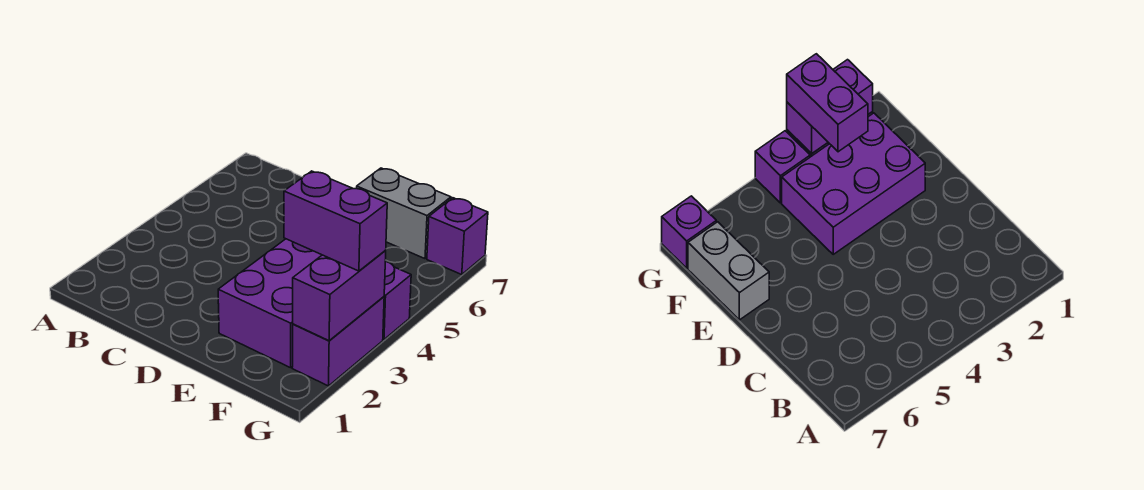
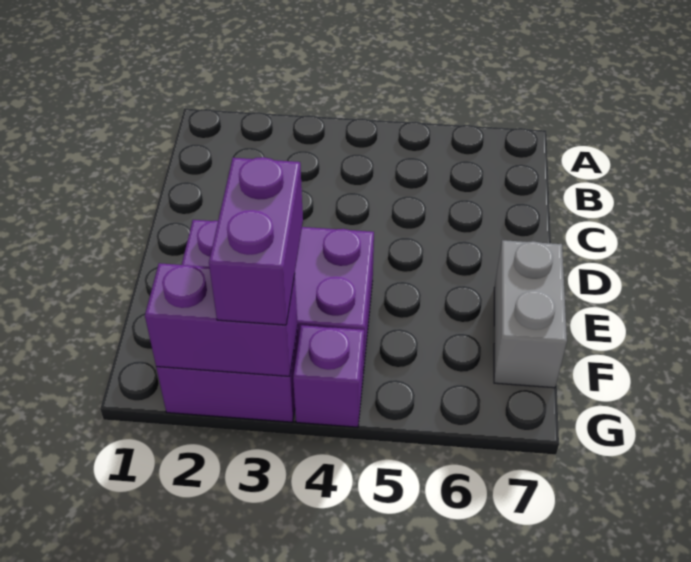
purple brick G7 level 1 -> none

